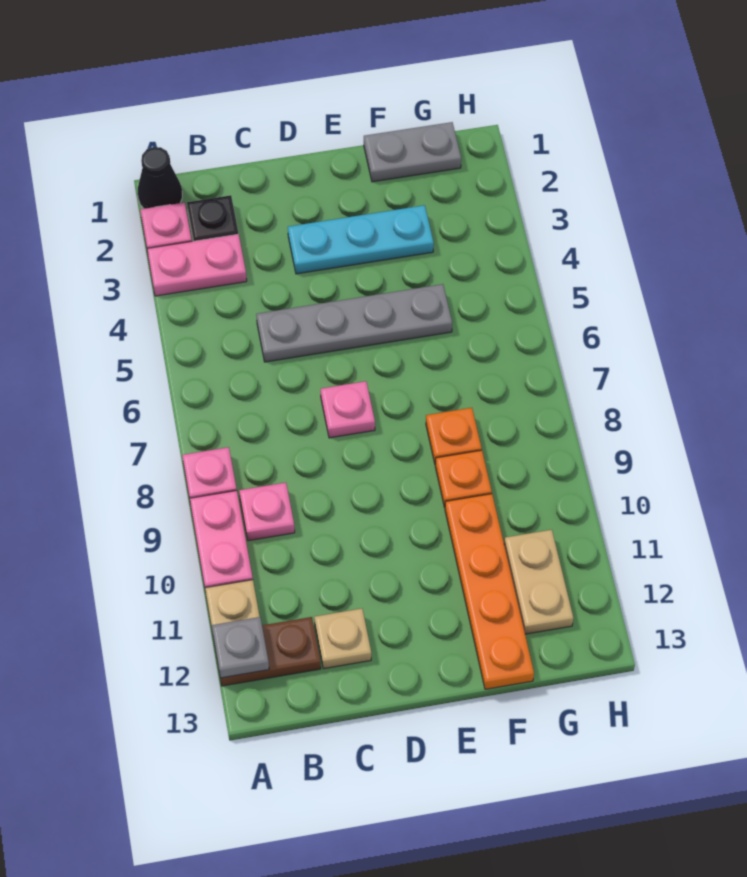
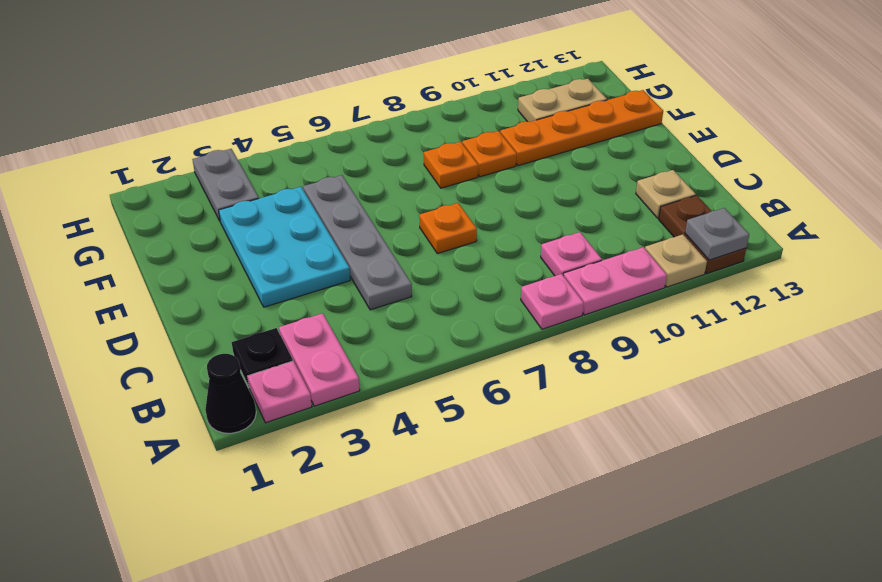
cyan plate D3:F3 level 1 -> cyan plate D3:F4 level 1
pink plate D7 level 1 -> orange plate D7 level 1
grey plate F1:G1 level 1 -> grey plate G3:H3 level 1

